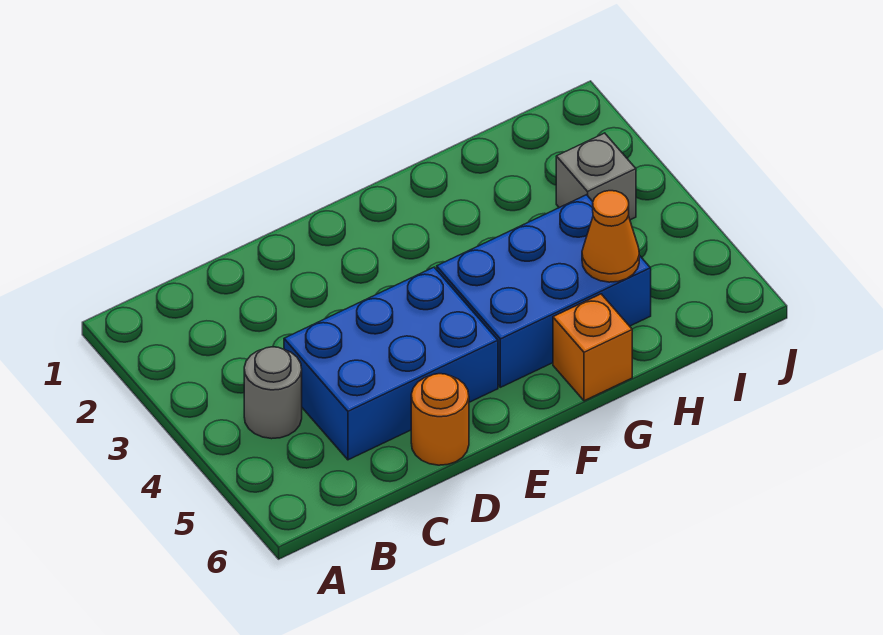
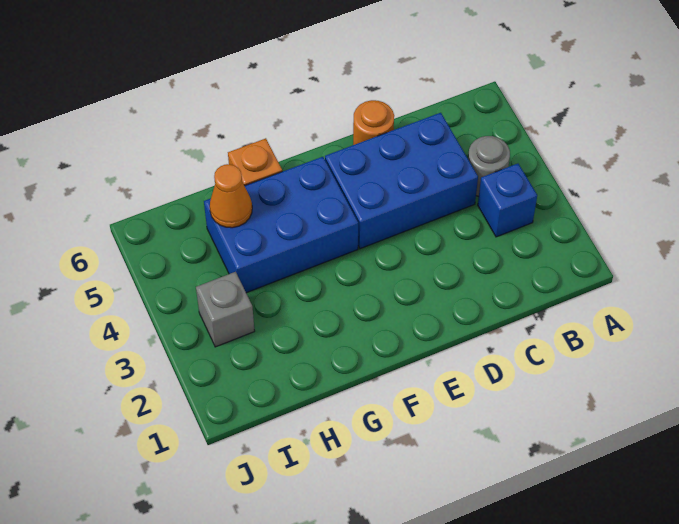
none -> blue brick B3 level 1

